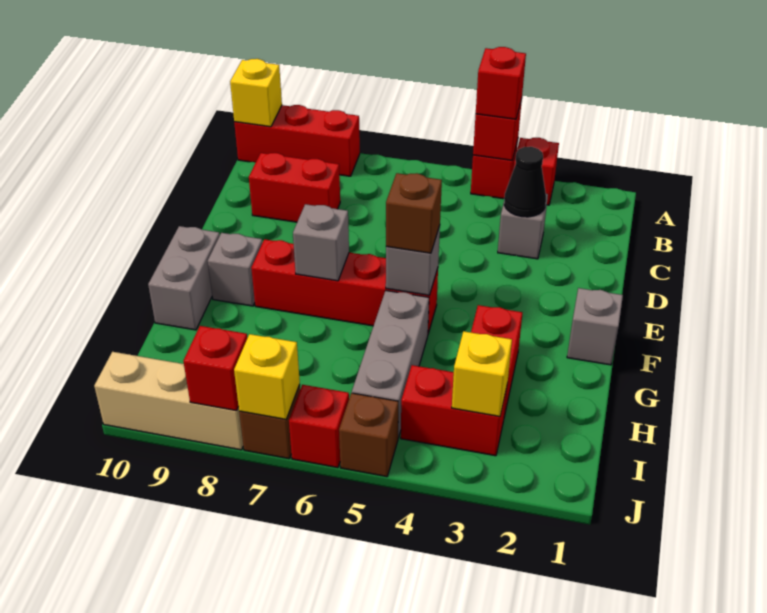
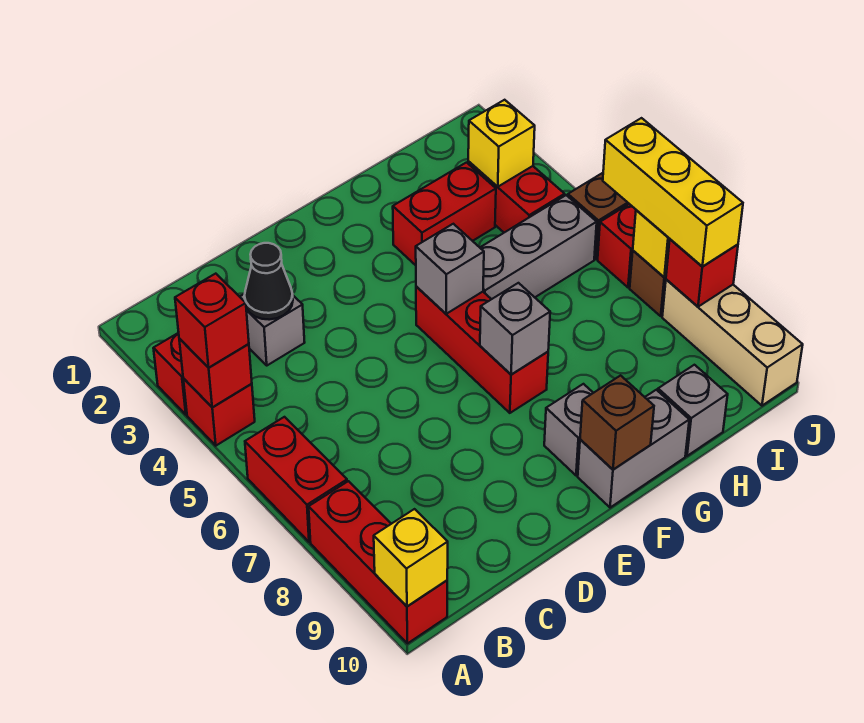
red brick C8:C9 level 1 -> red brick A6:A7 level 1
grey brick F1 level 1 -> grey brick H10 level 1
red brick F5:F8 level 1 -> red brick F5:F7 level 1
brown brick F5 level 3 -> brown brick F10 level 2
none -> yellow brick J6:J8 level 3

